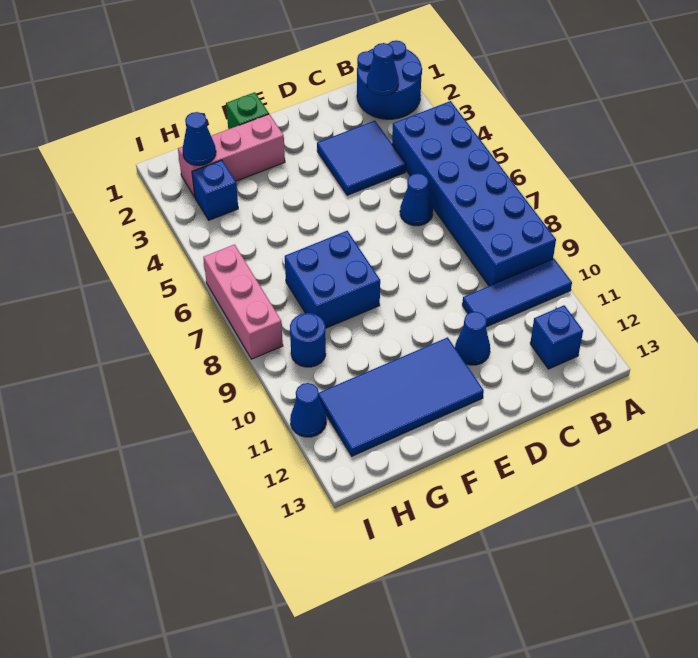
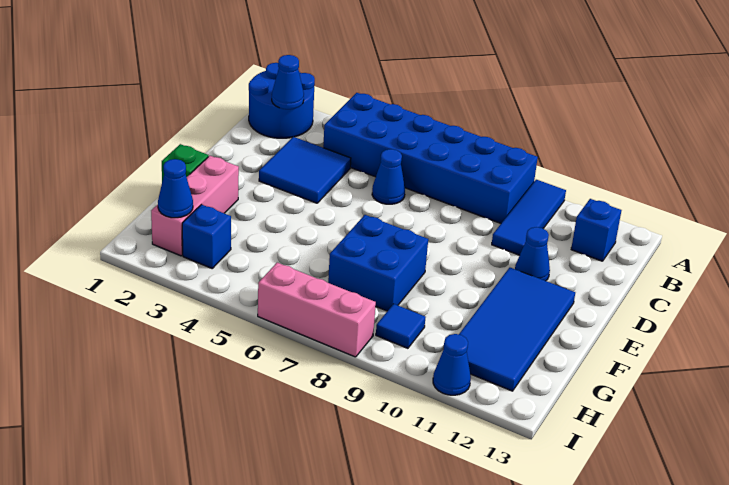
blue round brick H9 level 1 -> blue tile H9 level 1

